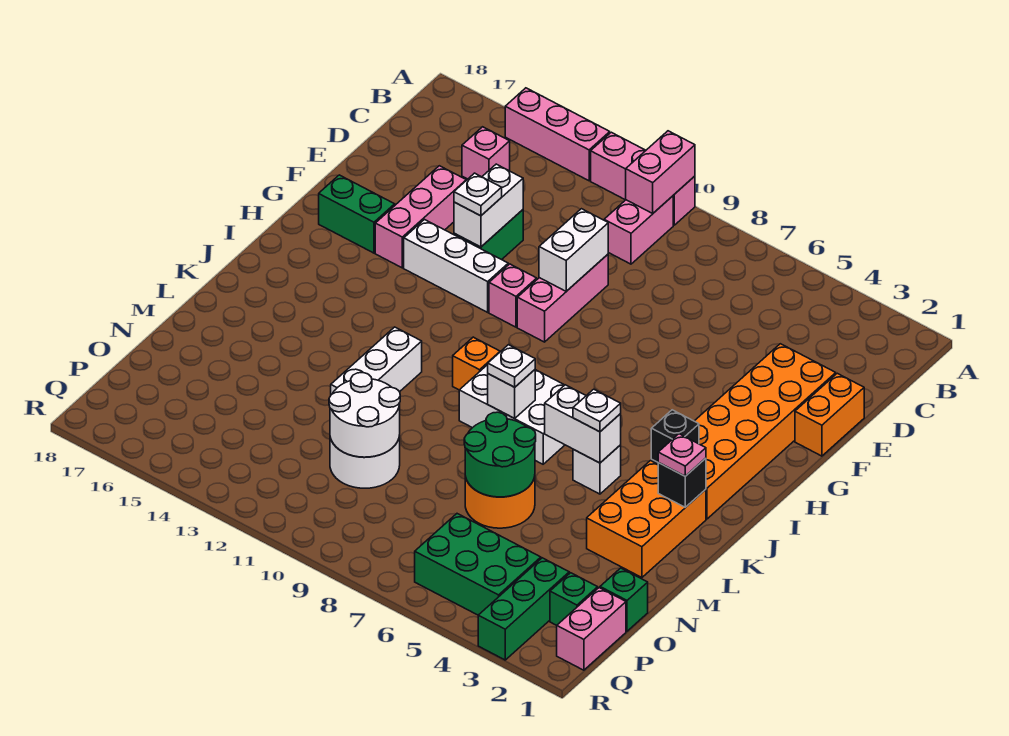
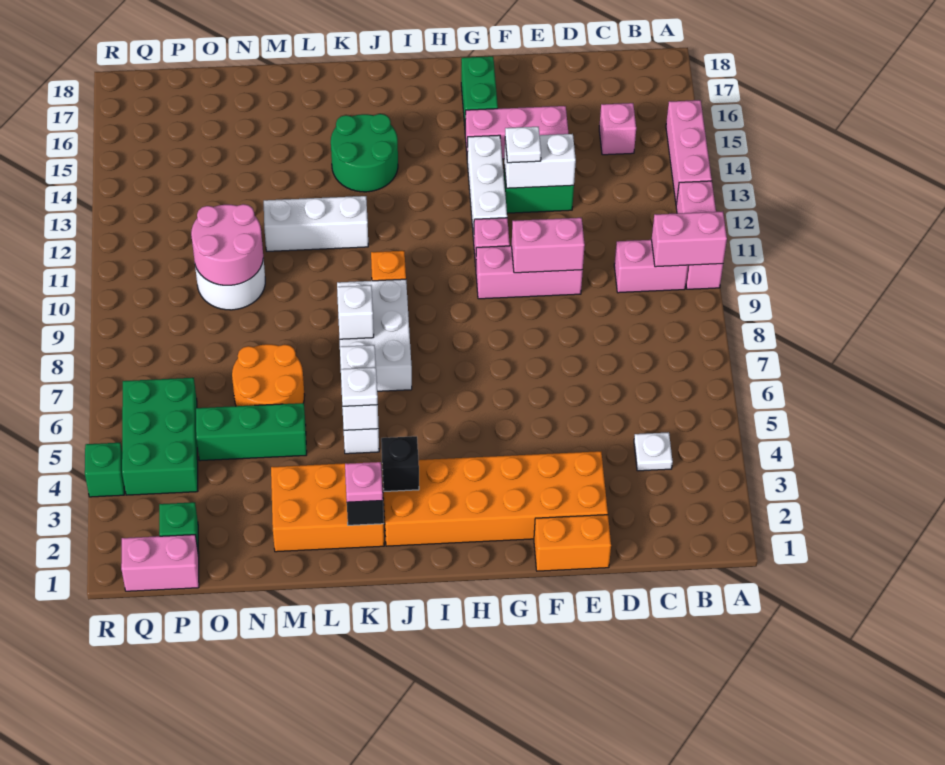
white brick E10:F10 level 2 -> pink brick E10:F10 level 2
white plate K8 level 3 -> white plate C4 level 1
green round brick M6:N7 level 2 -> green round brick J14:K15 level 1
white round brick N10:O11 level 2 -> pink round brick N10:O11 level 2
green brick O1 level 1 -> green brick R4 level 1
green brick P3:R3 level 1 -> green brick M5:O5 level 1

